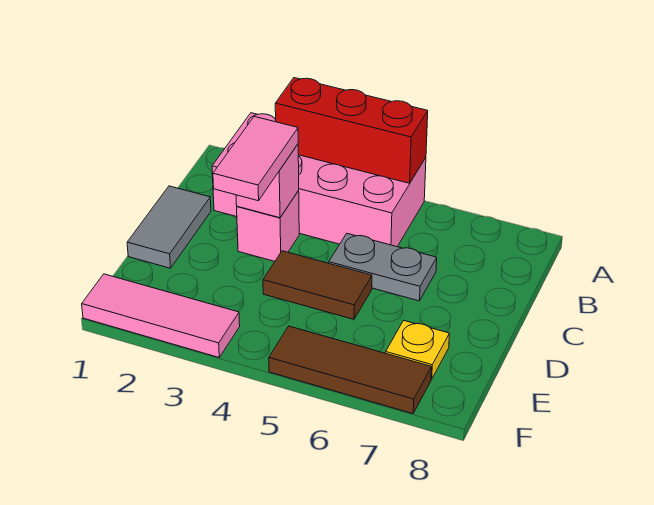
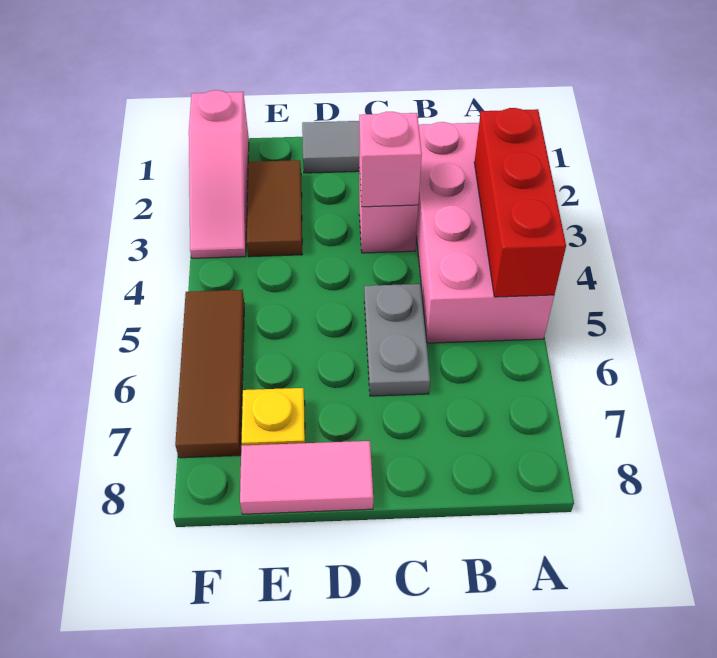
pink tile C3:D3 level 3 -> pink tile D8:E8 level 1
brown tile D4:D5 level 1 -> brown tile E2:E3 level 1
pink tile F1:F3 level 1 -> pink slope F1:F3 level 1 top 1

